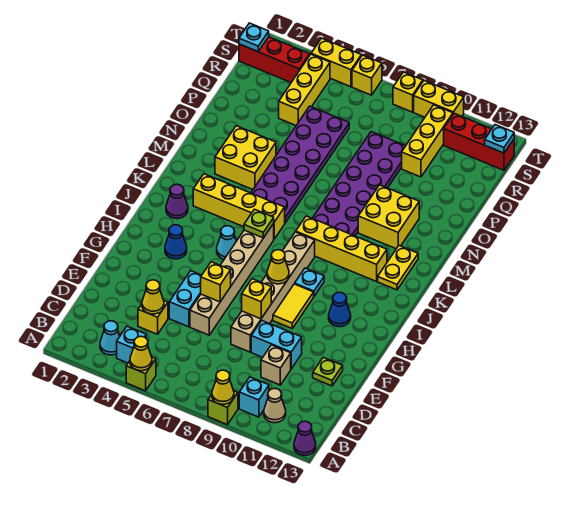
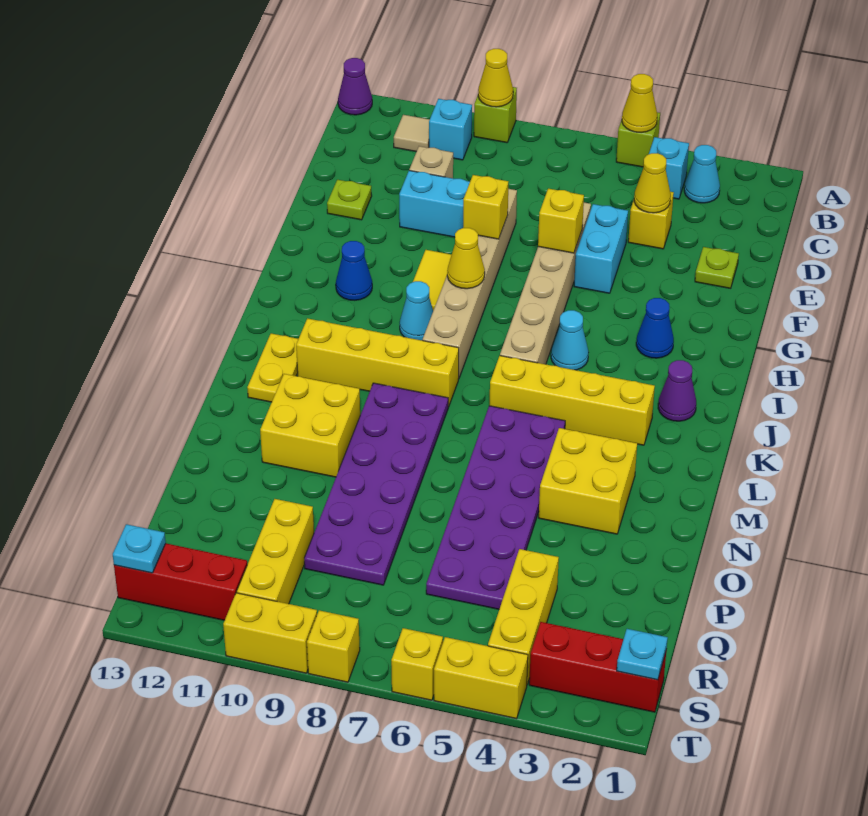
tan cone B11 level 1 -> tan tile B11 level 1
cyan plate I9 level 1 -> cyan cone I9 level 1
lime plate J6 level 2 -> lime plate E2 level 1

